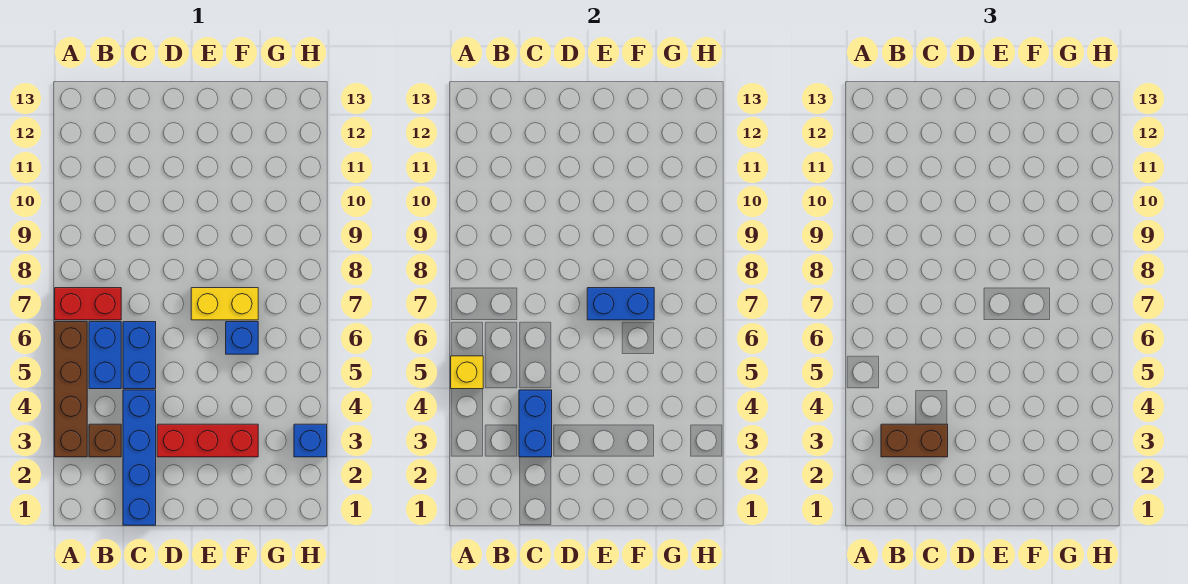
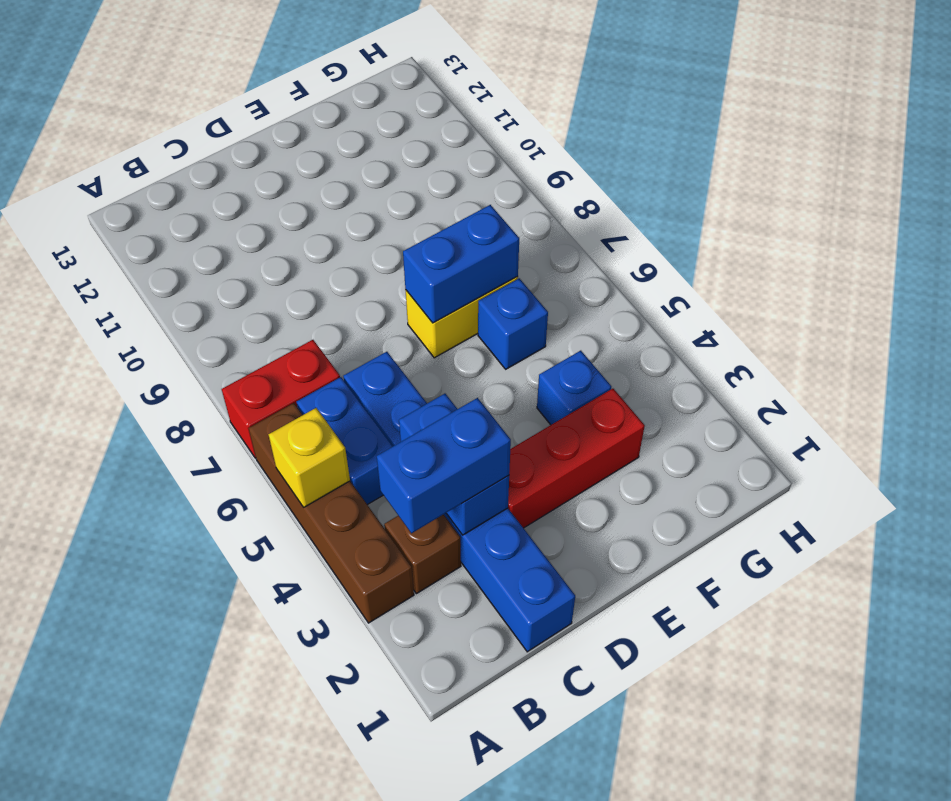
brown brick B3:C3 level 3 -> blue brick B3:C3 level 3
blue brick H3 level 1 -> blue brick F4 level 1

